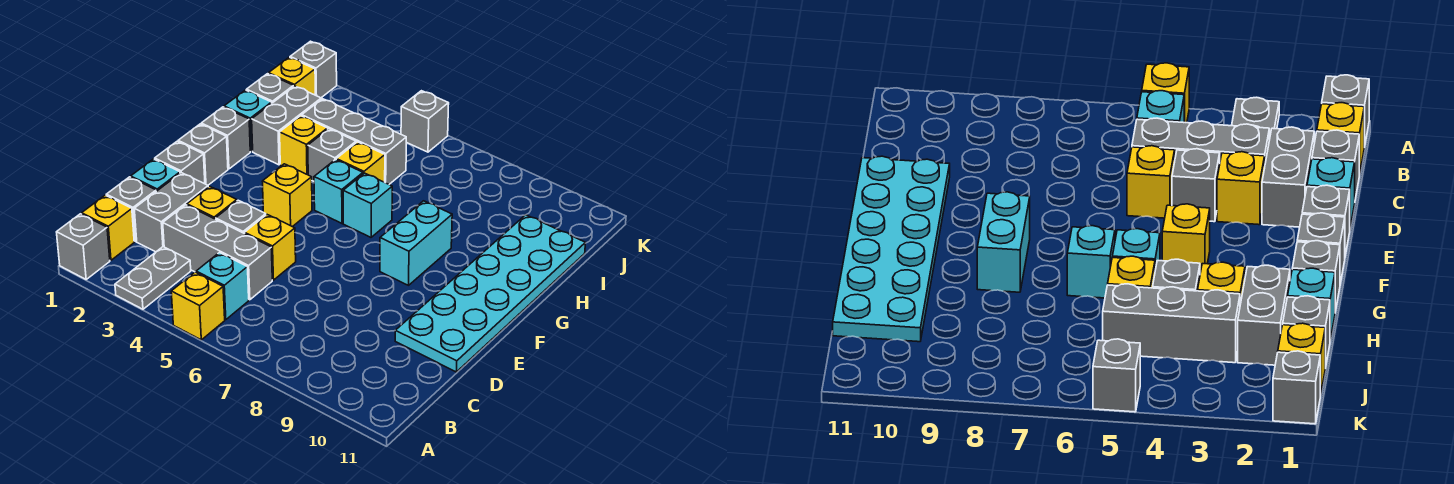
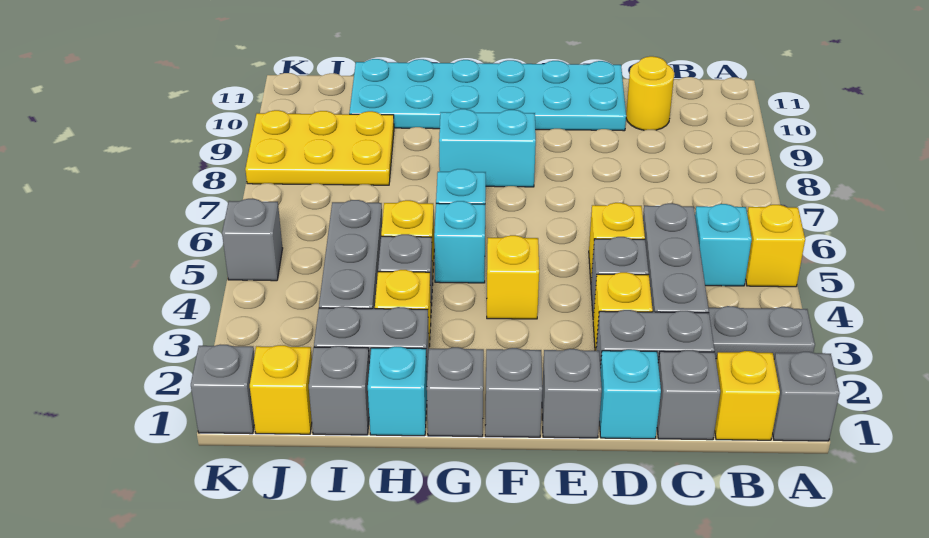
none -> yellow round brick C10 level 1
none -> yellow plate I8:K9 level 1

